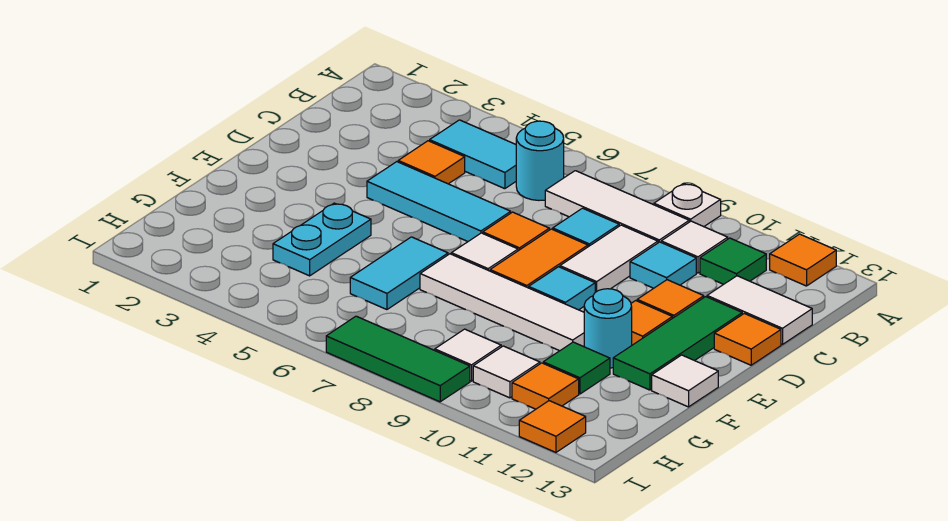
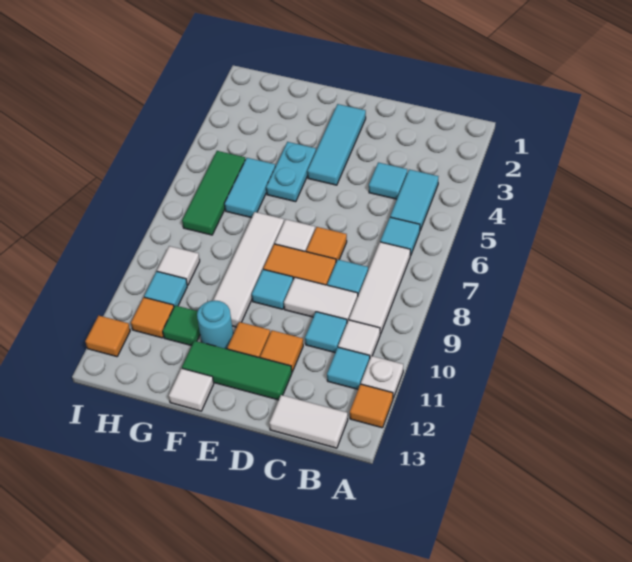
white plate A9 level 1 -> white plate A11 level 1
cyan round brick B6 level 1 -> cyan tile B6 level 1
green tile B11 level 1 -> cyan tile B11 level 1
orange tile C4 level 1 -> cyan tile C4 level 1
white tile C12:C13 level 1 -> white tile B13:C13 level 1
cyan tile D4:D6 level 1 -> cyan tile E2:E4 level 1
orange tile D13 level 1 -> none
cyan plate F4:G4 level 1 -> cyan plate F4:F5 level 1
cyan tile F6:G6 level 1 -> cyan tile G5:G6 level 1
white tile H10 level 1 -> cyan tile H10 level 1
green tile I7:I9 level 1 -> green tile H5:H7 level 1

